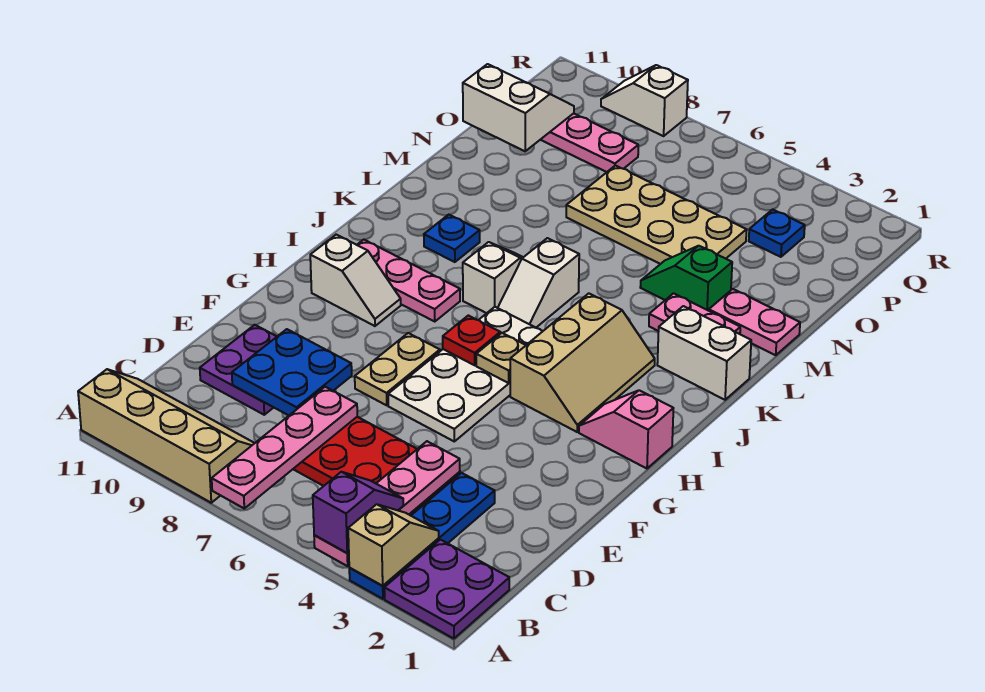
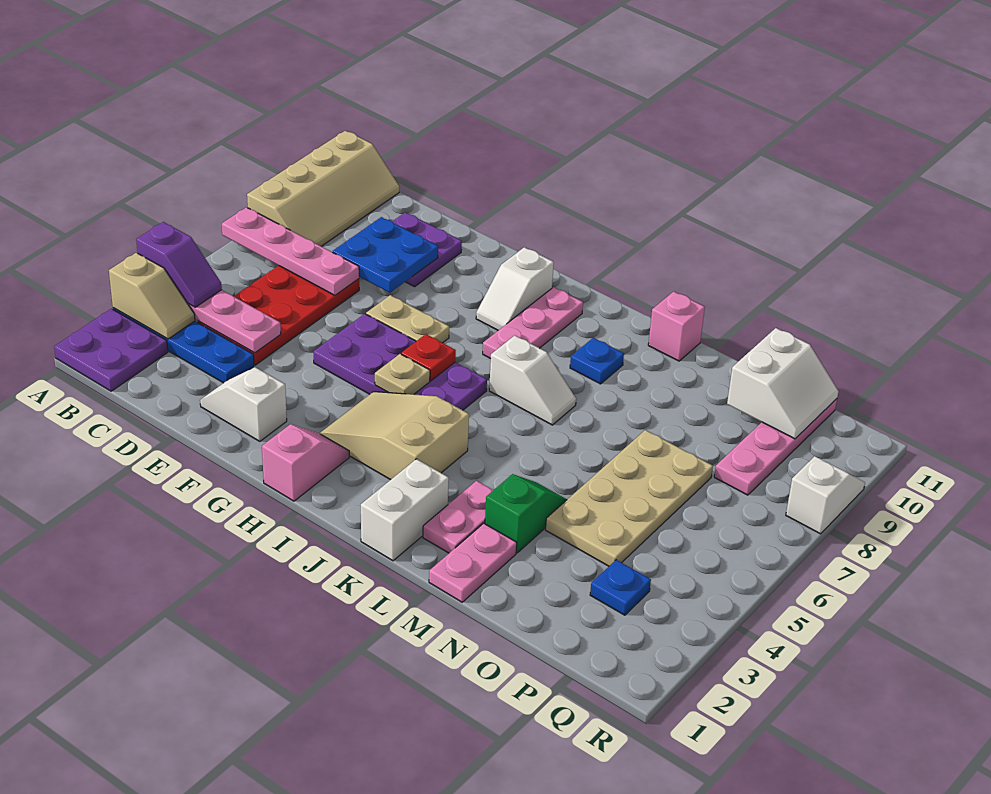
white plate F5:I6 level 1 -> purple plate F5:I6 level 1
tan slope H3:J4 level 1 top 4 -> tan slope H3:J4 level 1 top J
white slope J6:K6 level 1 top K -> white slope E2:F2 level 1 top F
none -> pink brick L11 level 1

